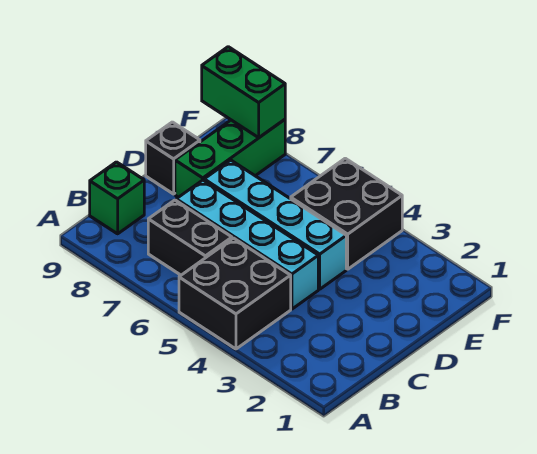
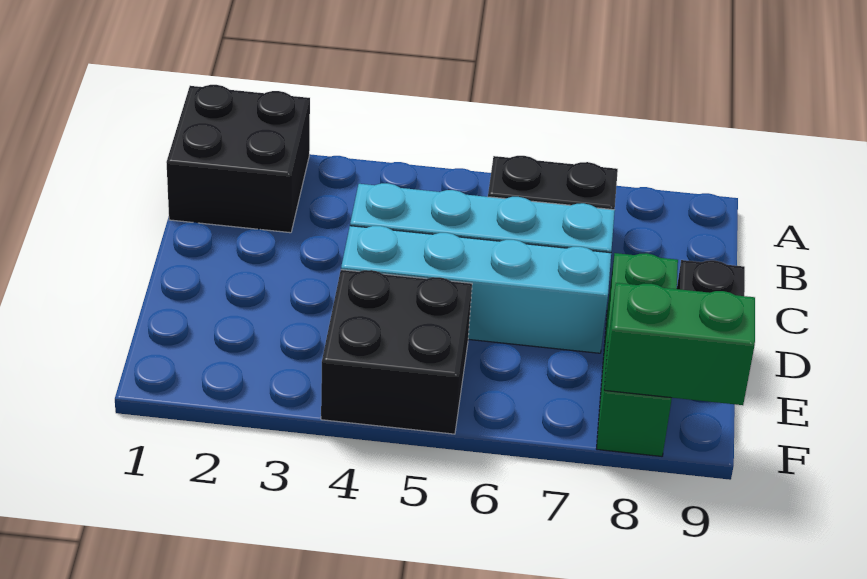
black brick A4:B5 level 1 -> black brick A1:B2 level 1
green brick B9 level 1 -> none

